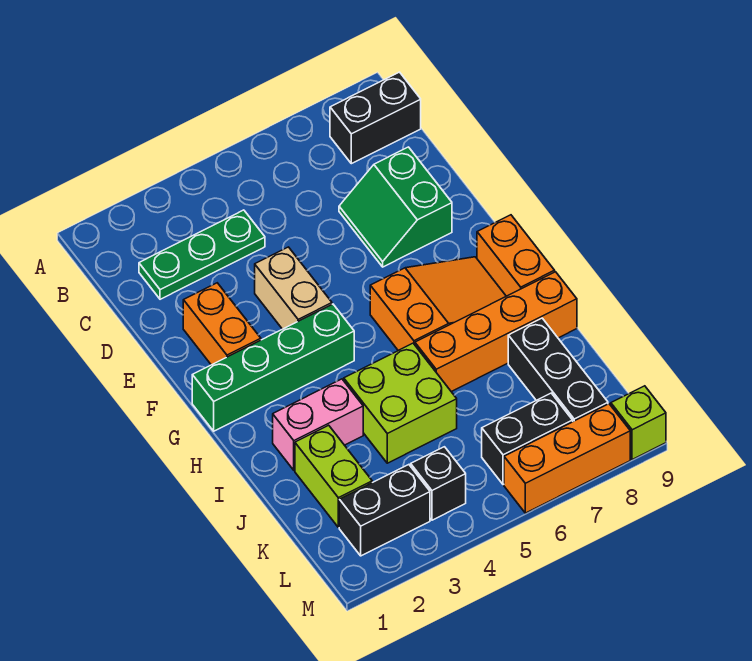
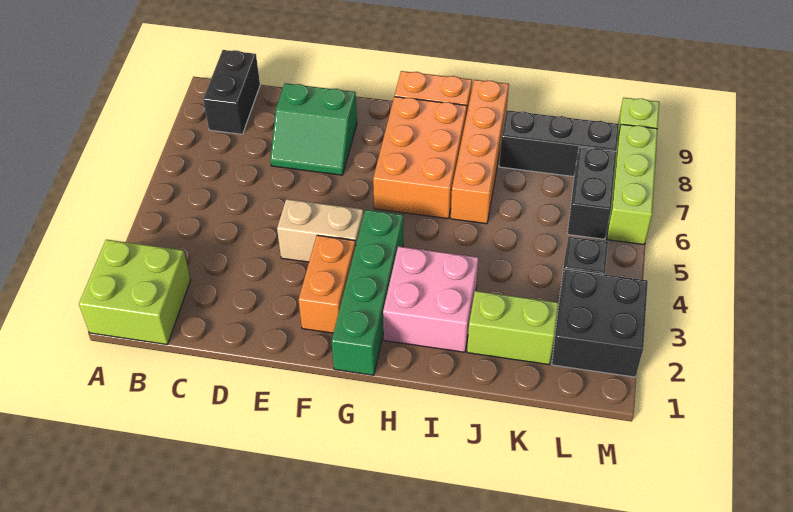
green plate C2:C4 level 1 -> none
orange brick E2:F2 level 1 -> orange brick F2:F3 level 1
orange slope G6:H8 level 1 top 6 -> orange brick G6:H8 level 1
pink brick I2:I3 level 1 -> pink brick H2:I3 level 1
lime brick I4:J5 level 1 -> lime brick A1:B2 level 1
black brick L2:L3 level 1 -> black brick L2:M3 level 1
orange brick M6:M8 level 1 -> lime brick M6:M8 level 1

